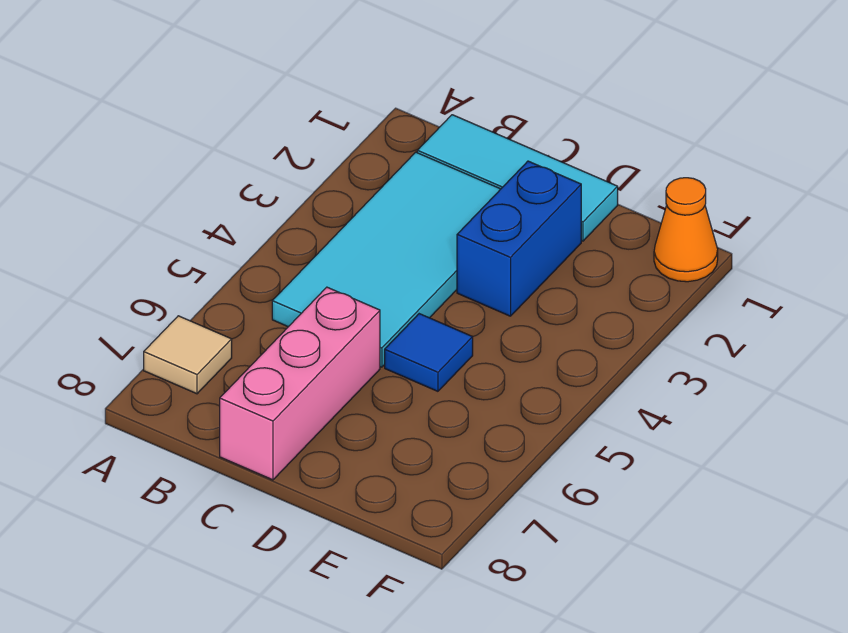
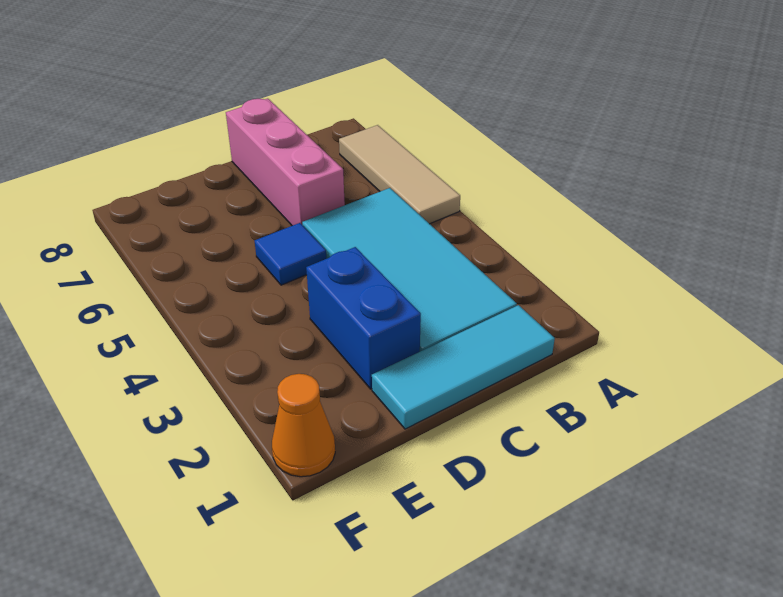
tan tile A7 level 1 -> tan tile A5:A7 level 1

